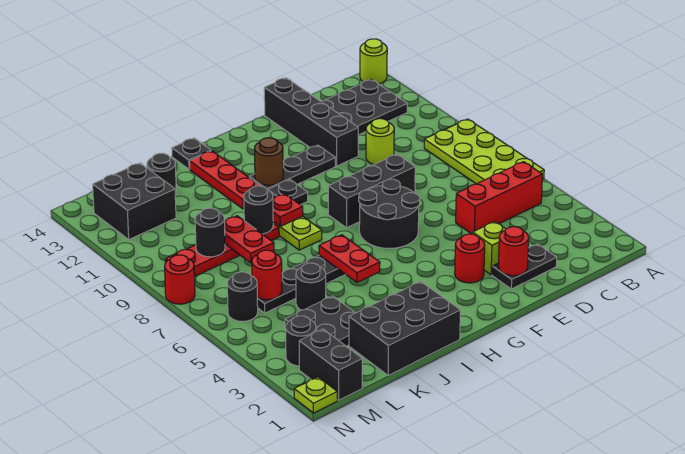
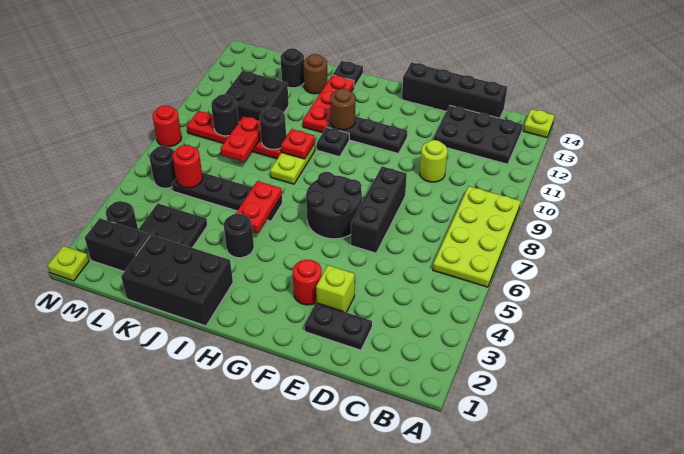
lime round brick A14 level 1 -> lime plate A14 level 1
red brick B5:D5 level 1 -> none
red round brick E2 level 2 -> none
black brick E8:G8 level 1 -> black brick E6:E8 level 1
black brick E11:E14 level 1 -> black brick C14:F14 level 1
none -> brown round brick J13 level 1
black round brick K5 level 1 -> black round brick I4 level 1
black brick L12:M13 level 1 -> black brick K10:L11 level 1
black brick M1:M2 level 1 -> black brick L2:M2 level 1

